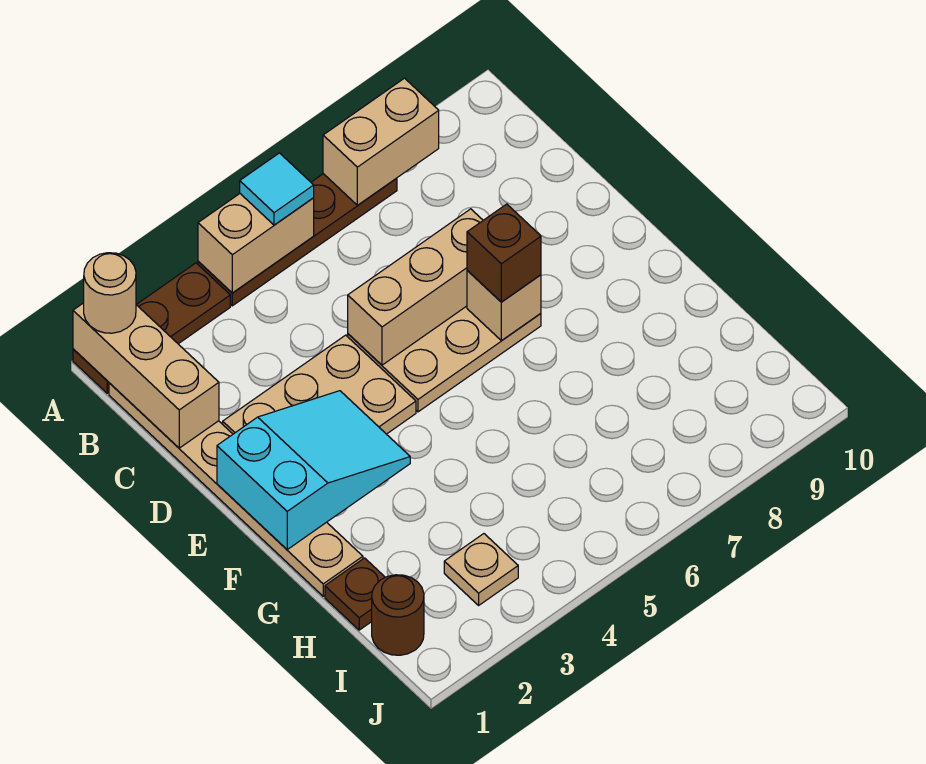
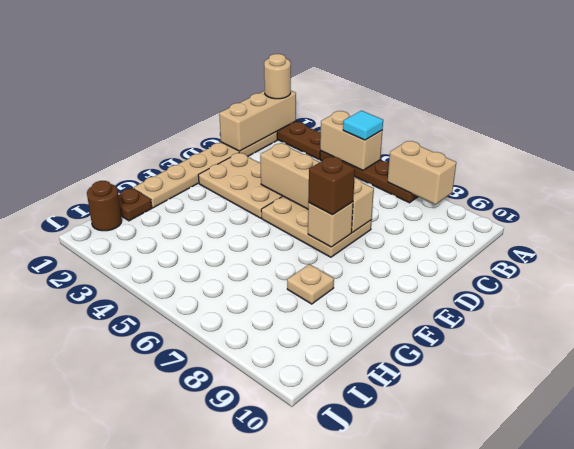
tan brick D5:D7 level 2 -> tan brick D4:D7 level 2
cyan slope E1:F3 level 2 top 1 -> none
tan plate I3 level 1 -> tan plate G8 level 1

